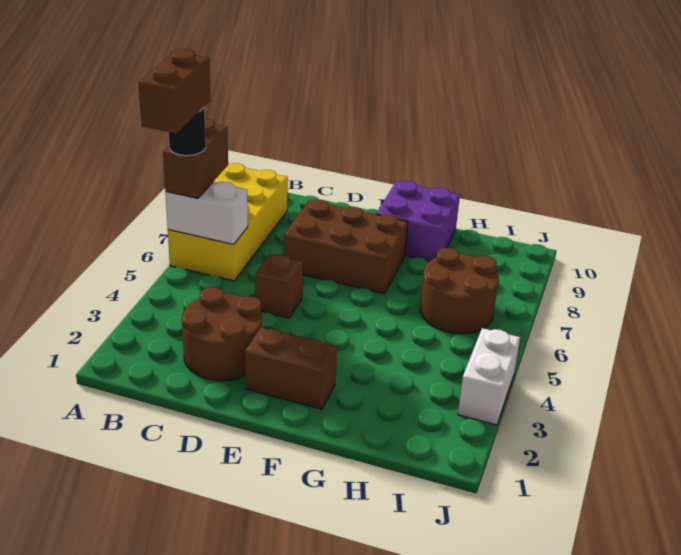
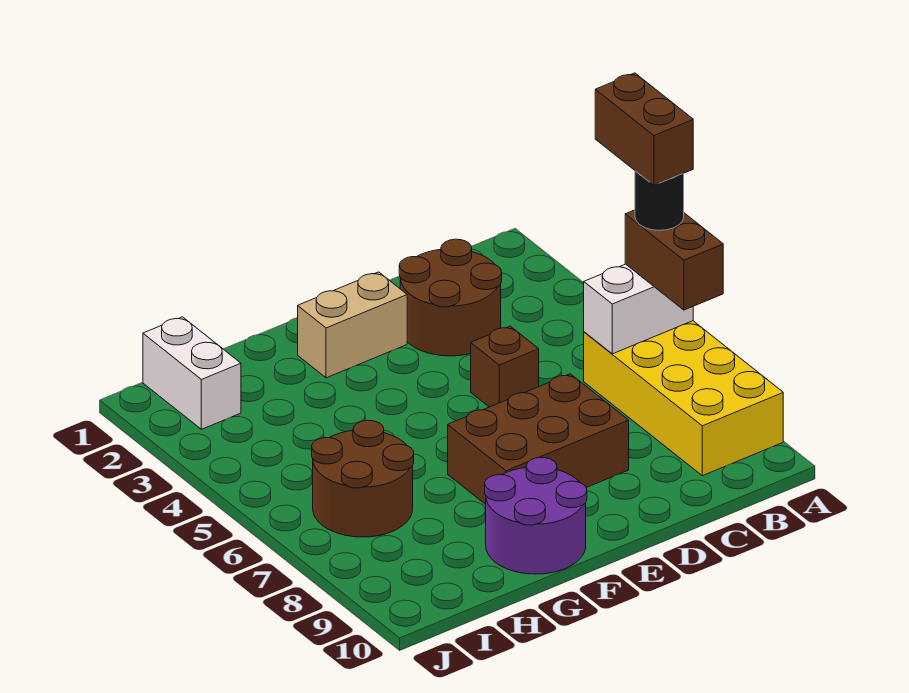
brown brick E2:F2 level 1 -> tan brick E2:F2 level 1
purple brick F9:G10 level 1 -> purple round brick F9:G10 level 1
white brick J3:J4 level 1 -> white brick I1:I2 level 1

